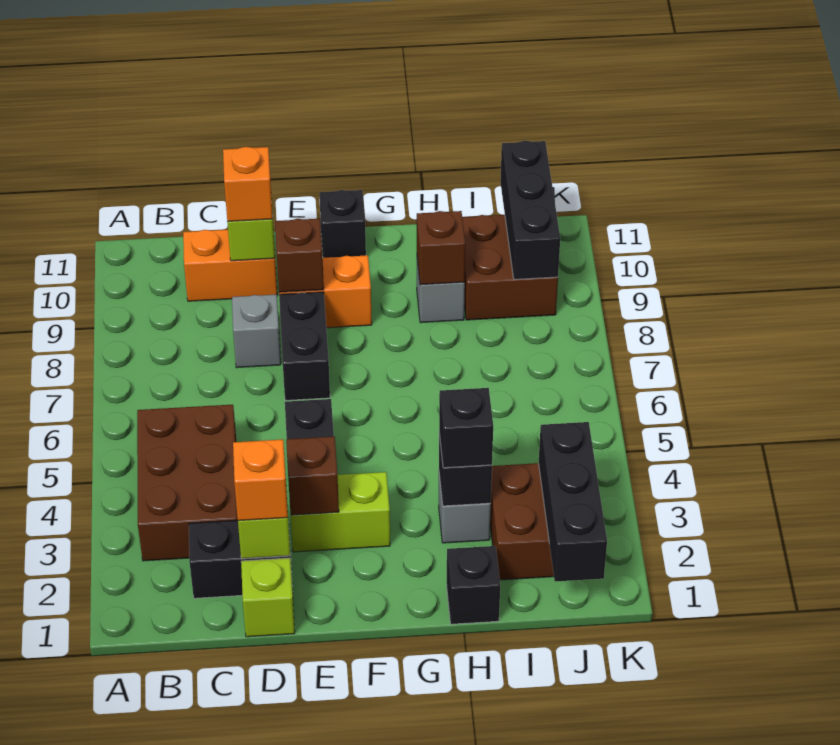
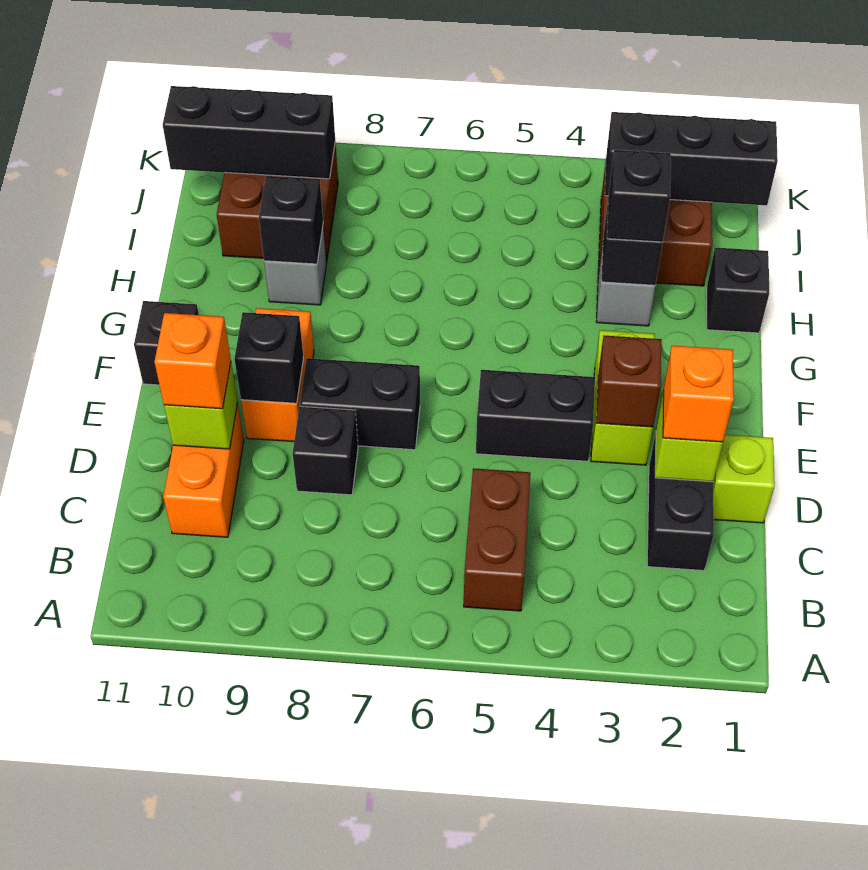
brown brick B3:C5 level 1 -> brown brick B5:C5 level 1
grey brick D8 level 1 -> black brick D8 level 1
brown brick E9 level 2 -> black brick E9 level 2
brown brick H9 level 2 -> black brick H9 level 2

